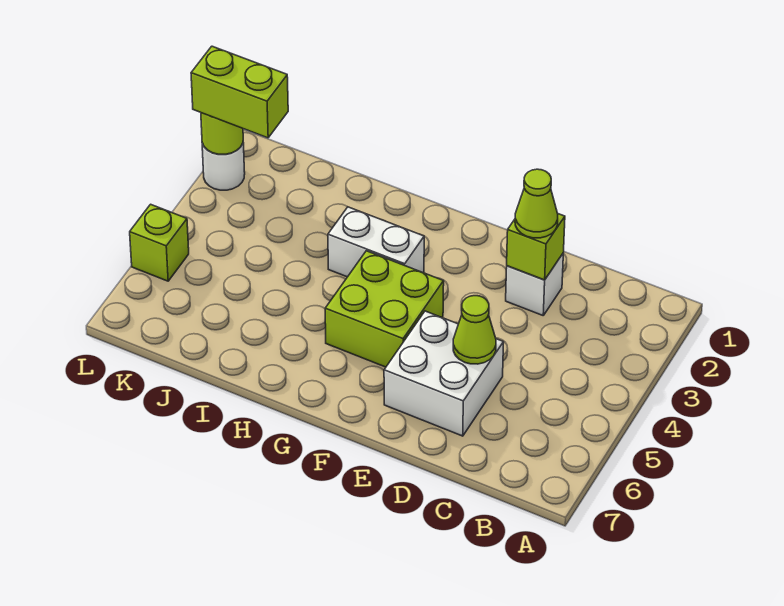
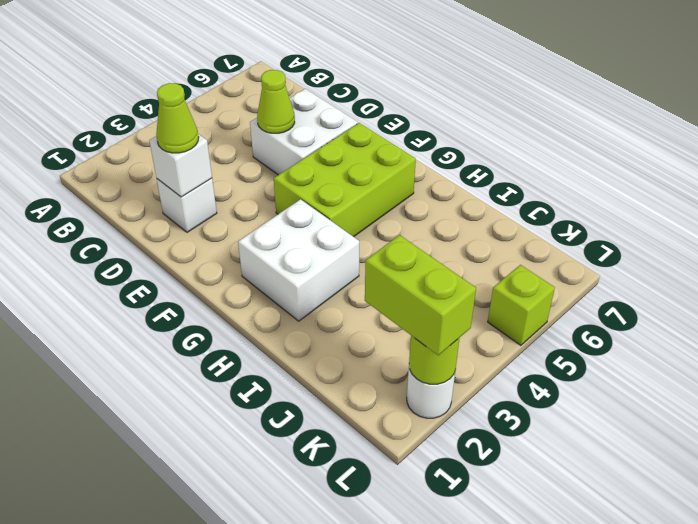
lime brick D2 level 2 -> white brick D2 level 2
lime brick F4:G5 level 1 -> lime brick F4:G6 level 1
white brick G3:H3 level 1 -> white brick G2:H3 level 1

